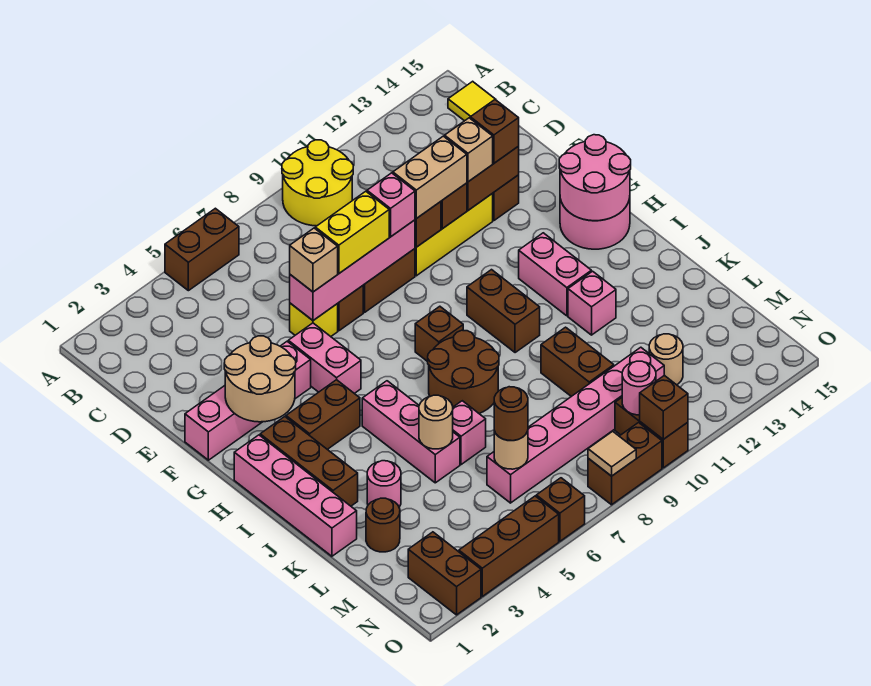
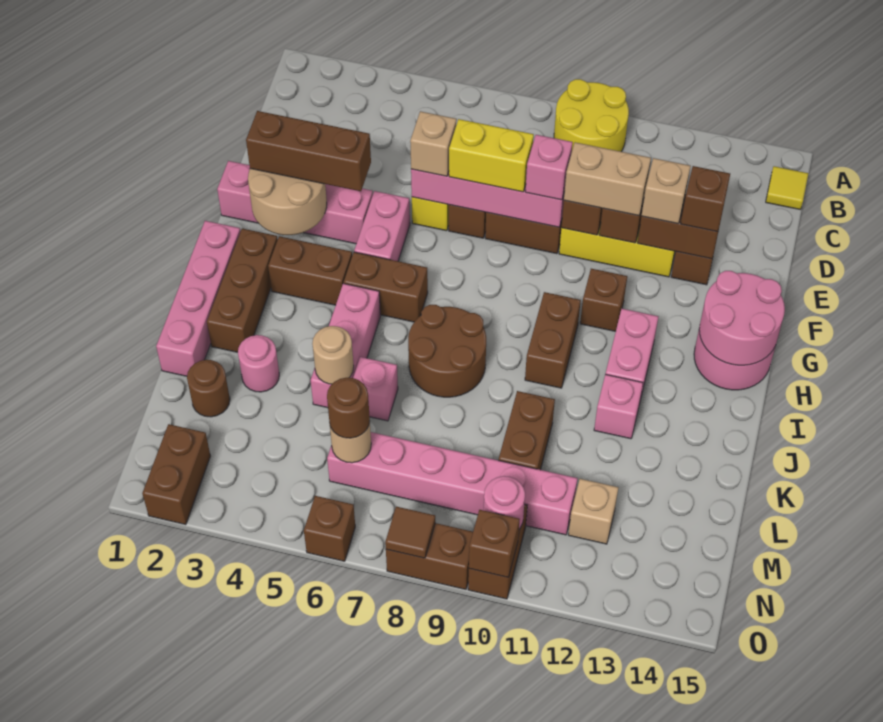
brown brick A5:A6 level 1 -> brown brick H5:H6 level 1
brown brick H8 level 1 -> brown brick G11 level 1
tan round brick M12 level 1 -> tan brick M12 level 1
brown brick O3:O5 level 1 -> brown brick F2:F4 level 3
tan tile O8 level 2 -> brown tile O8 level 2

